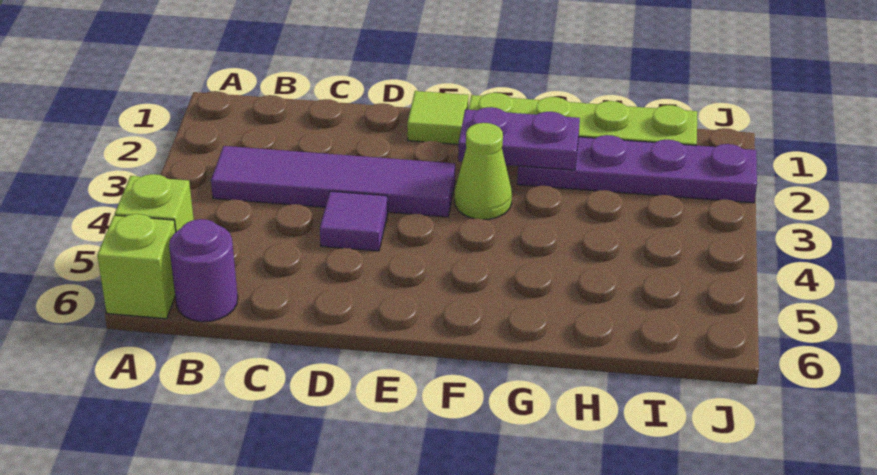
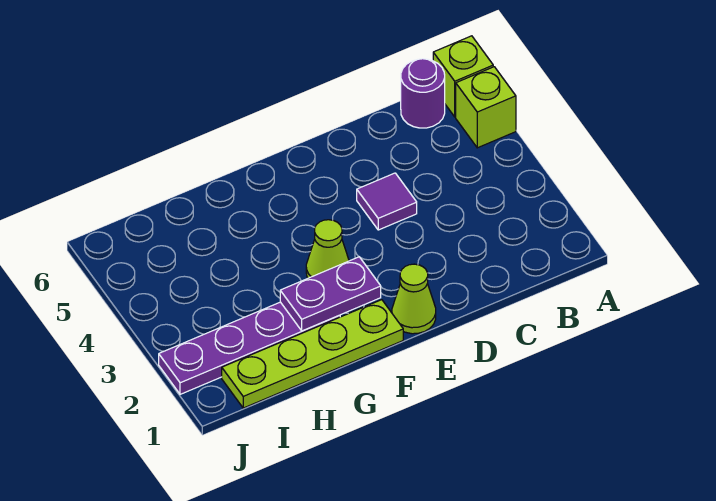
purple tile B3:E3 level 1 -> none
lime tile E1 level 1 -> lime cone E1 level 1

